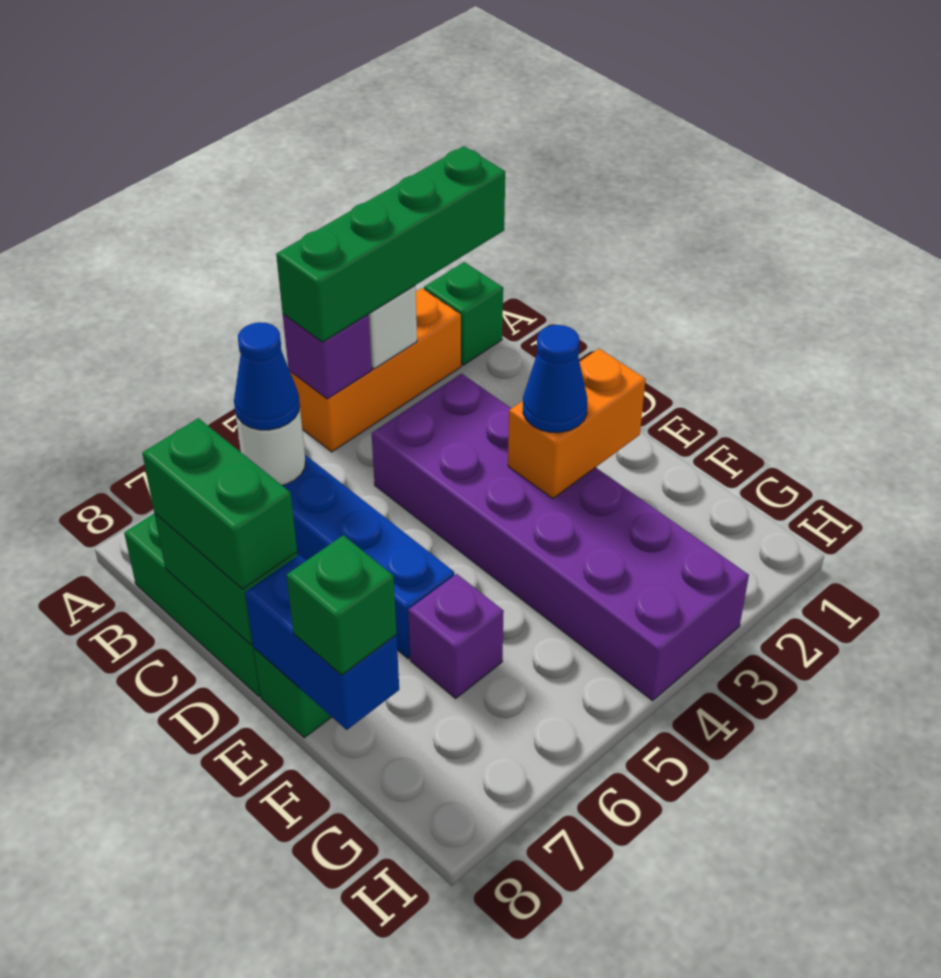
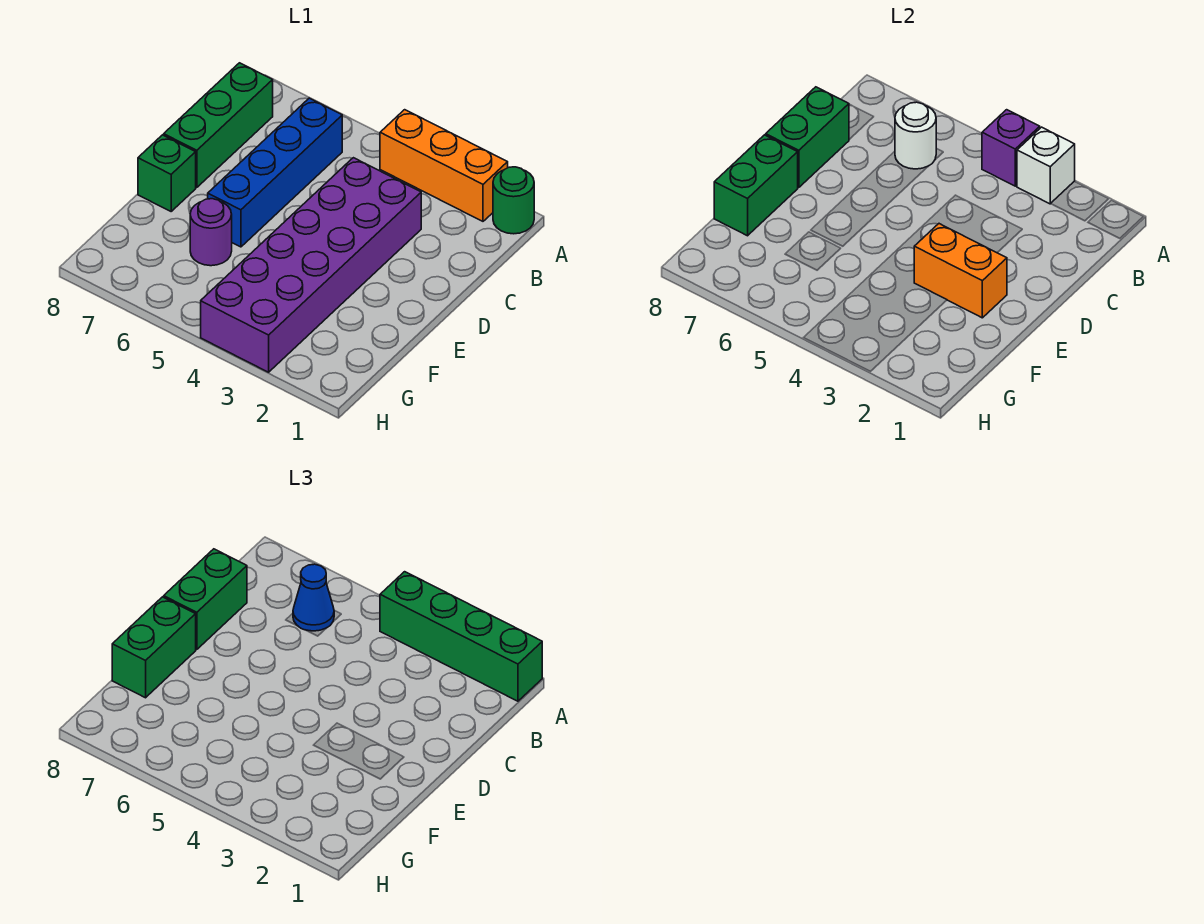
green brick A1 level 1 -> green round brick A1 level 1
blue cone E3 level 3 -> none
blue brick E8:F8 level 2 -> green brick E8:F8 level 2
purple brick F6 level 1 -> purple round brick F6 level 1
green brick F8 level 3 -> green brick E8:F8 level 3

